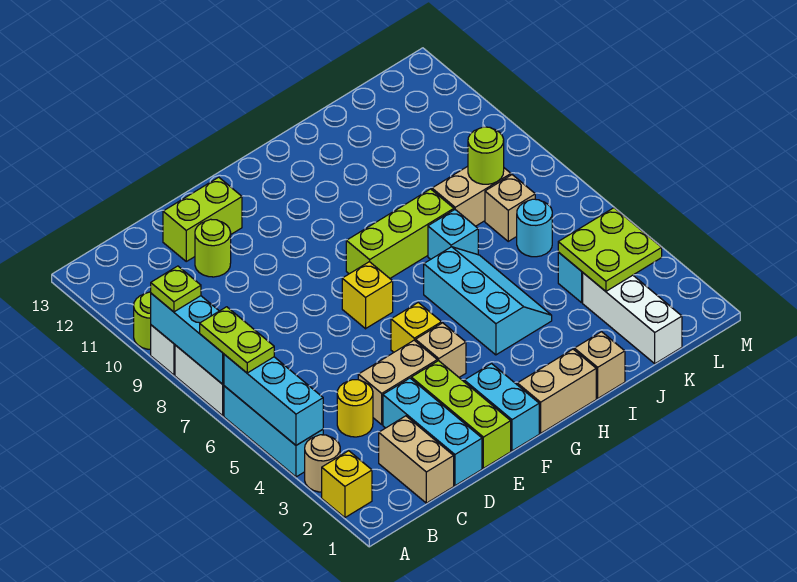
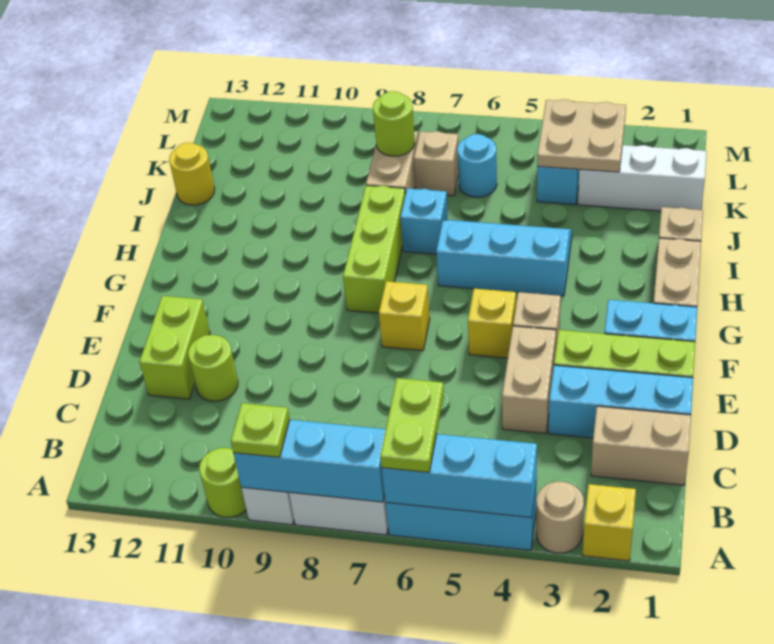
lime plate A6:A7 level 3 -> lime plate A6:B6 level 3
yellow round brick C4 level 1 -> yellow round brick J13 level 1
lime plate K3:L4 level 2 -> tan plate K3:L4 level 2

